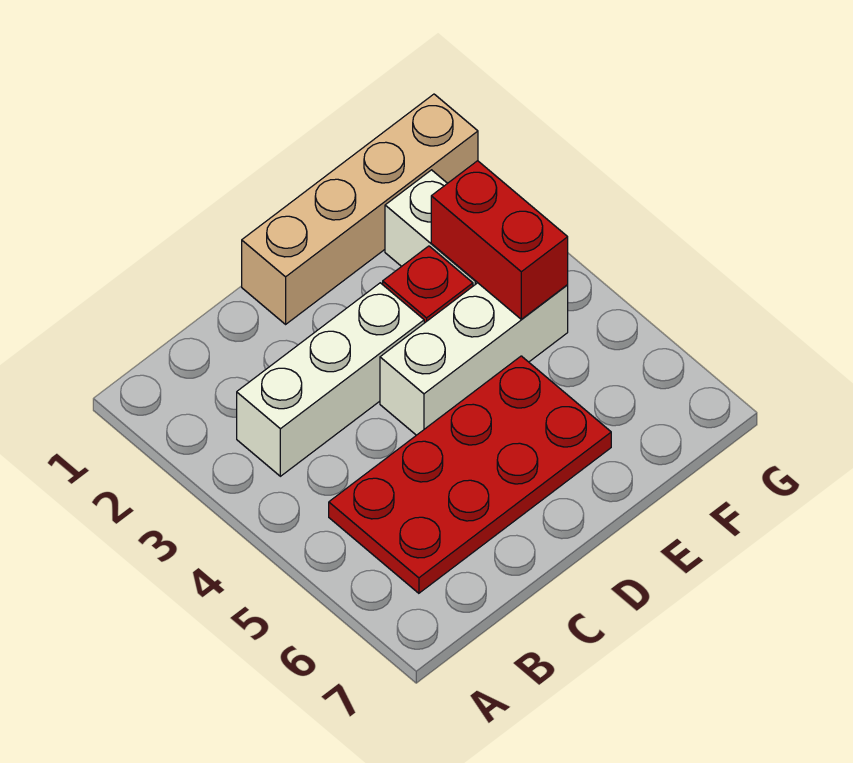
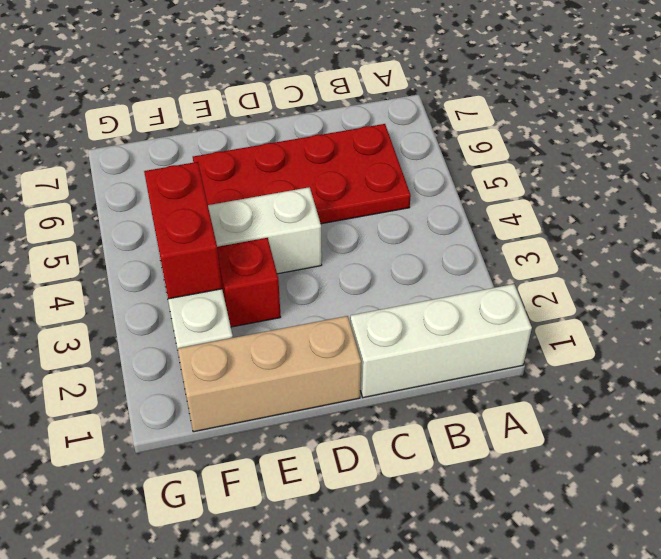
white brick B3:D3 level 1 -> white brick A1:C1 level 1
tan brick D1:G1 level 1 -> tan brick D1:F1 level 1

